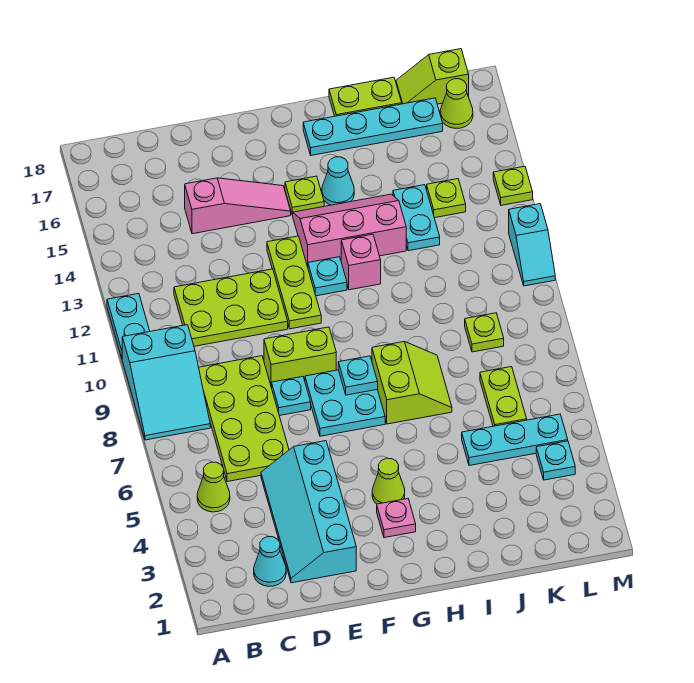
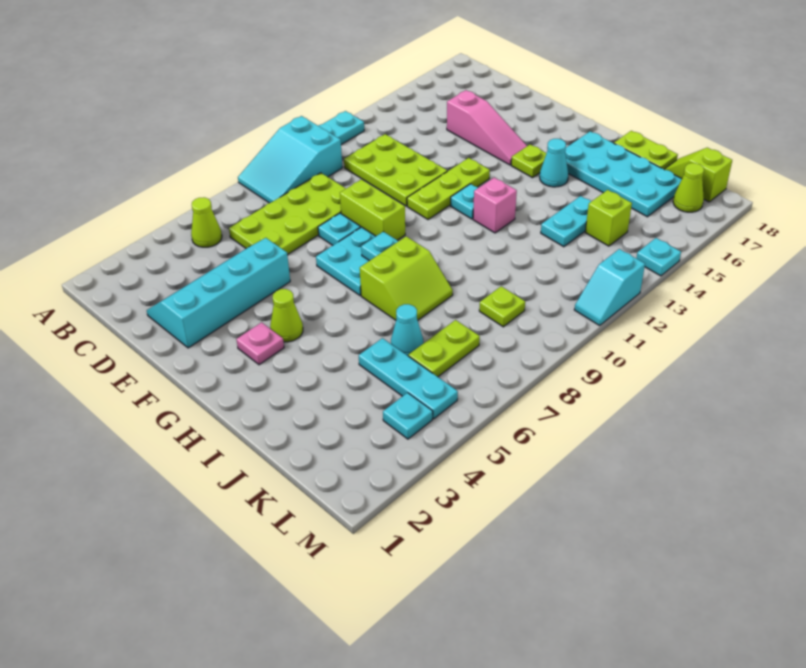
cyan cone C2 level 1 -> cyan cone J6 level 1
pink slope G13:I14 level 1 top 13 -> none
cyan plate H17:K17 level 1 -> cyan plate H16:K17 level 1
lime plate K14 level 1 -> lime brick K14 level 1
lime plate M14 level 1 -> cyan plate M14 level 1

